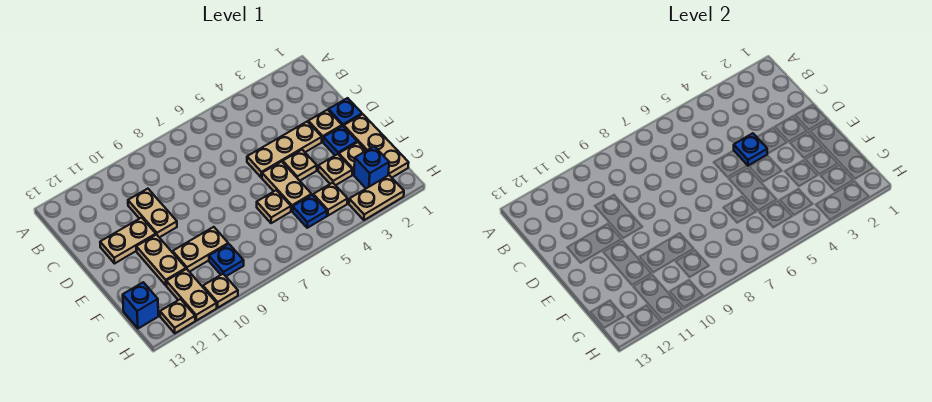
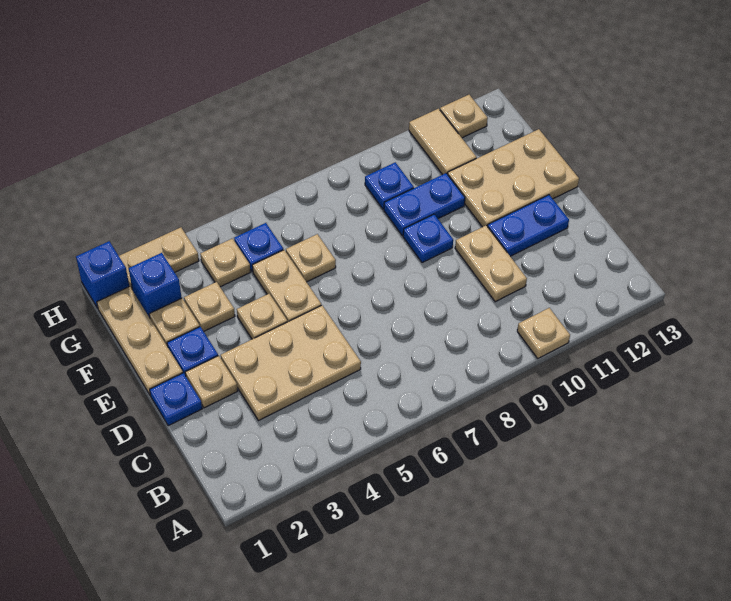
tan plate D3:D5 level 1 -> tan plate C3:D5 level 1
blue plate D4 level 2 -> blue plate E9 level 1
tan plate D11:D12 level 1 -> blue plate D11:D12 level 1
tan plate E11:F11 level 1 -> tan plate E11:F13 level 1
tan plate F9:F10 level 1 -> blue plate F9:F10 level 1
tan plate G11:H11 level 1 -> tan tile G11:H11 level 1
blue brick G13 level 1 -> blue brick H1 level 1
tan plate H10 level 1 -> tan plate A10 level 1

